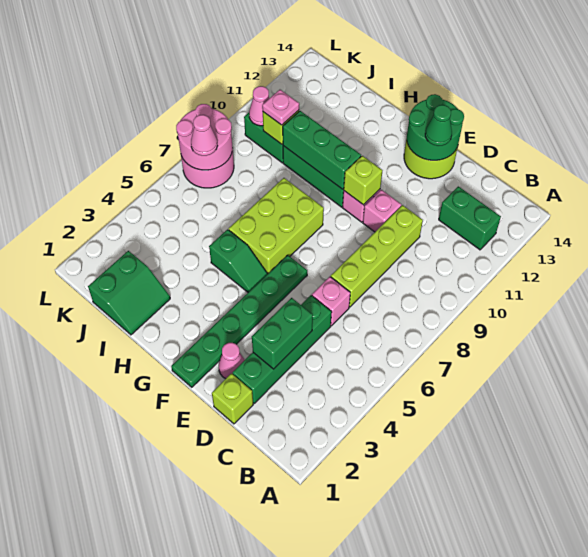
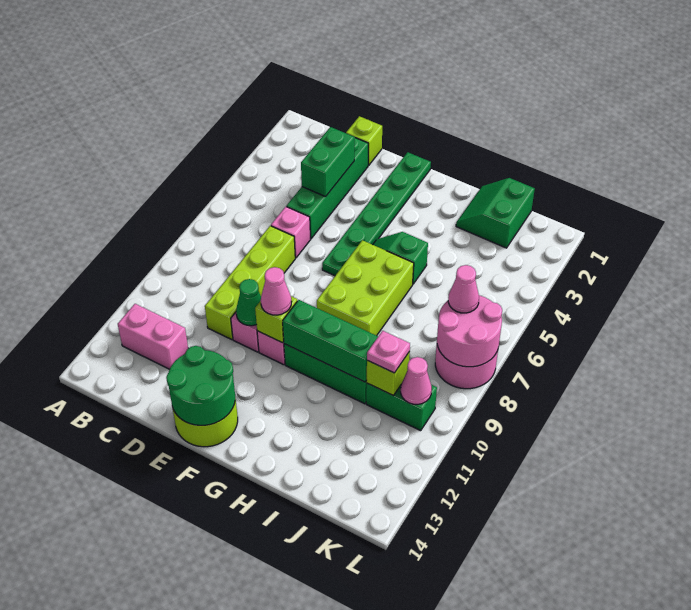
green brick B12:C12 level 1 -> pink brick B12:C12 level 1
pink cone E2 level 1 -> pink cone F10 level 3
green cone E13 level 3 -> green cone E10 level 2

